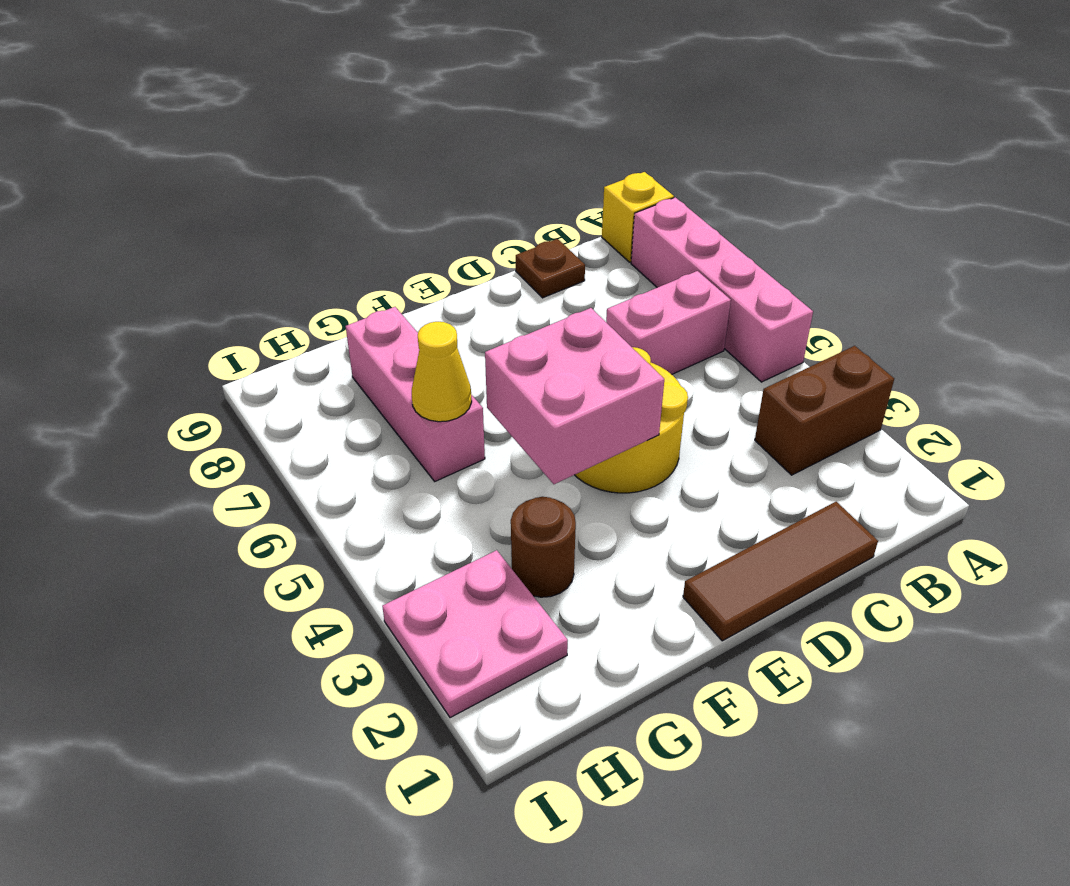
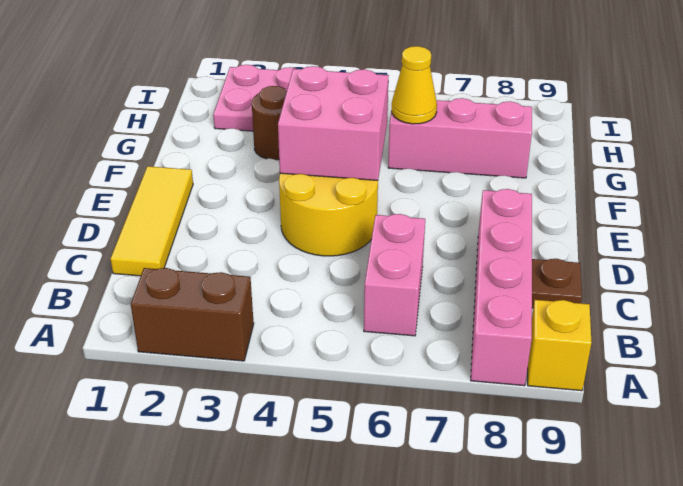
brown brick A3:B3 level 1 -> brown brick A2:A3 level 1
pink brick A5:A8 level 1 -> pink brick A8:D8 level 1
brown tile C1:E1 level 1 -> yellow tile C1:E1 level 1

